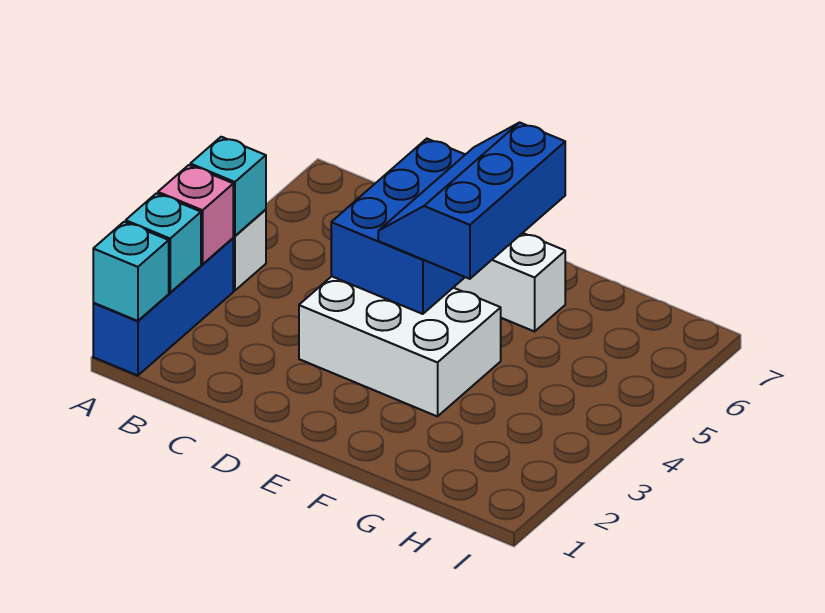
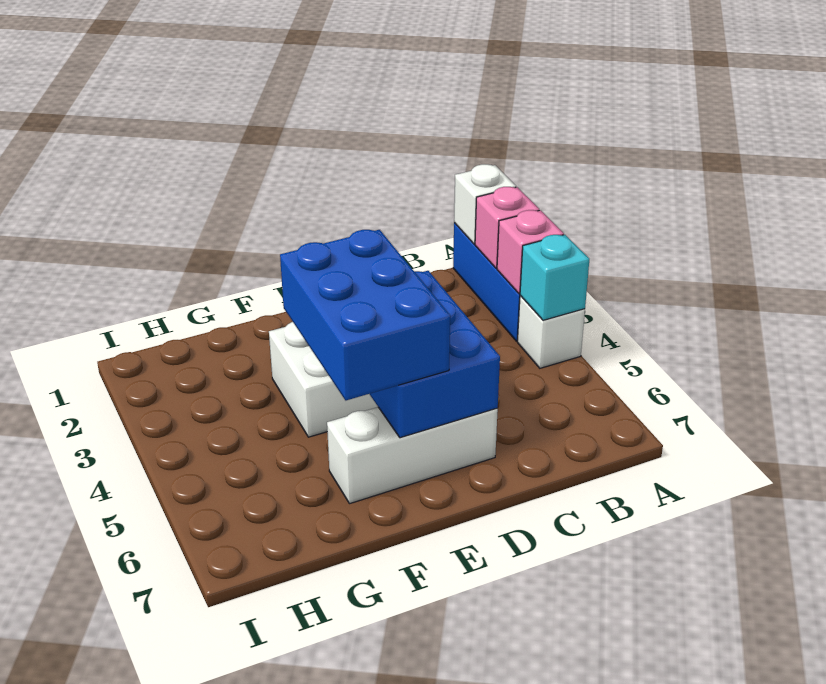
cyan brick A1 level 2 -> white brick A1 level 2
cyan brick A2 level 2 -> pink brick A2 level 2
blue slope E4:F6 level 3 top F -> blue brick E4:F6 level 3

